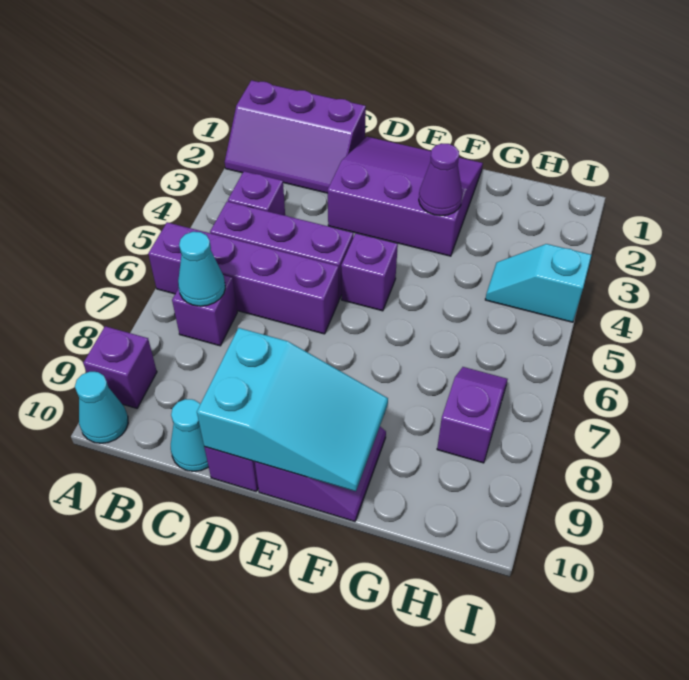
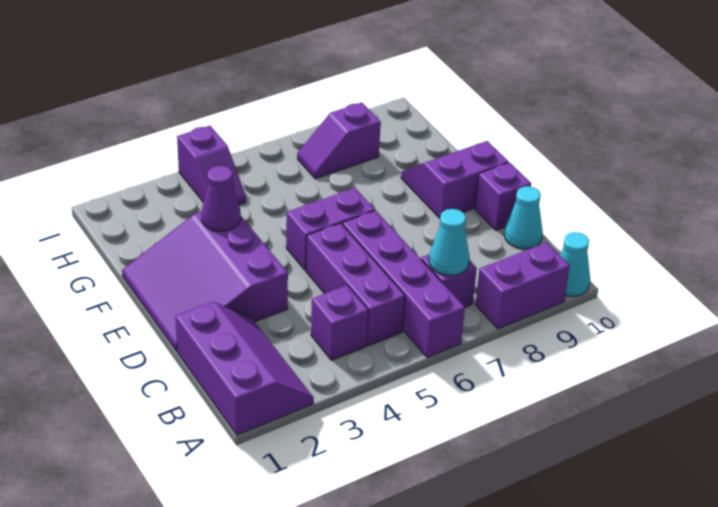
purple brick A9 level 1 -> purple brick A8:A9 level 1
cyan slope D9:F10 level 2 top D -> none
purple brick E5 level 1 -> purple brick E5:E6 level 1
cyan slope H4:I4 level 1 top I -> purple slope H4:I4 level 1 top I

